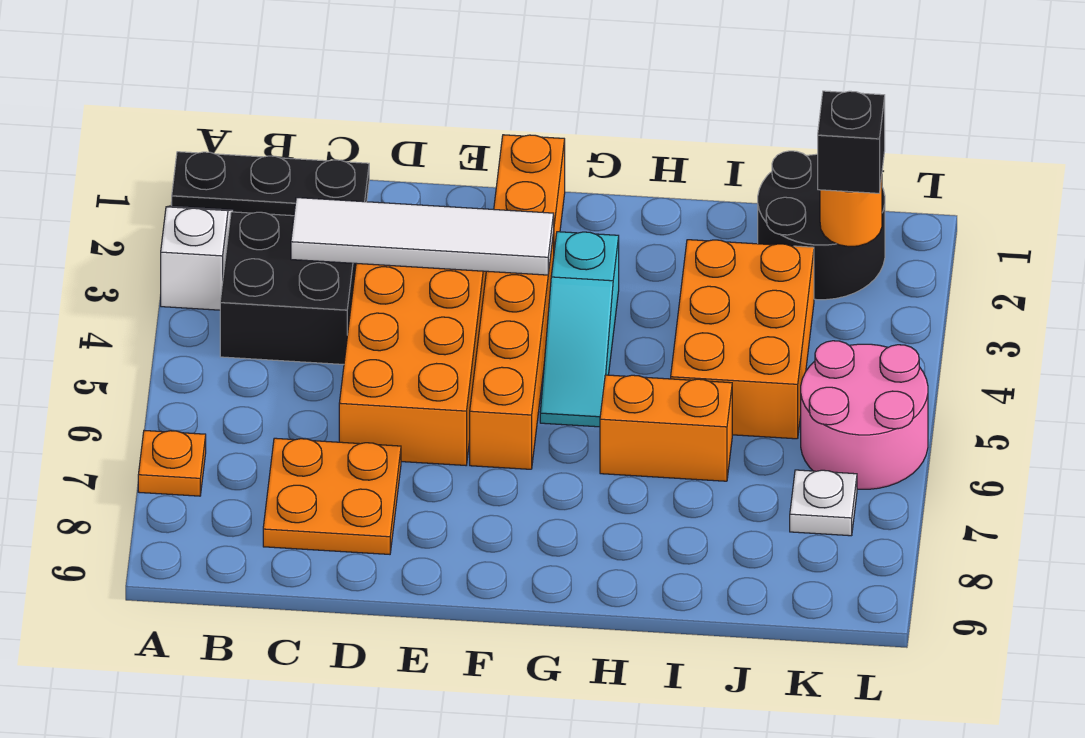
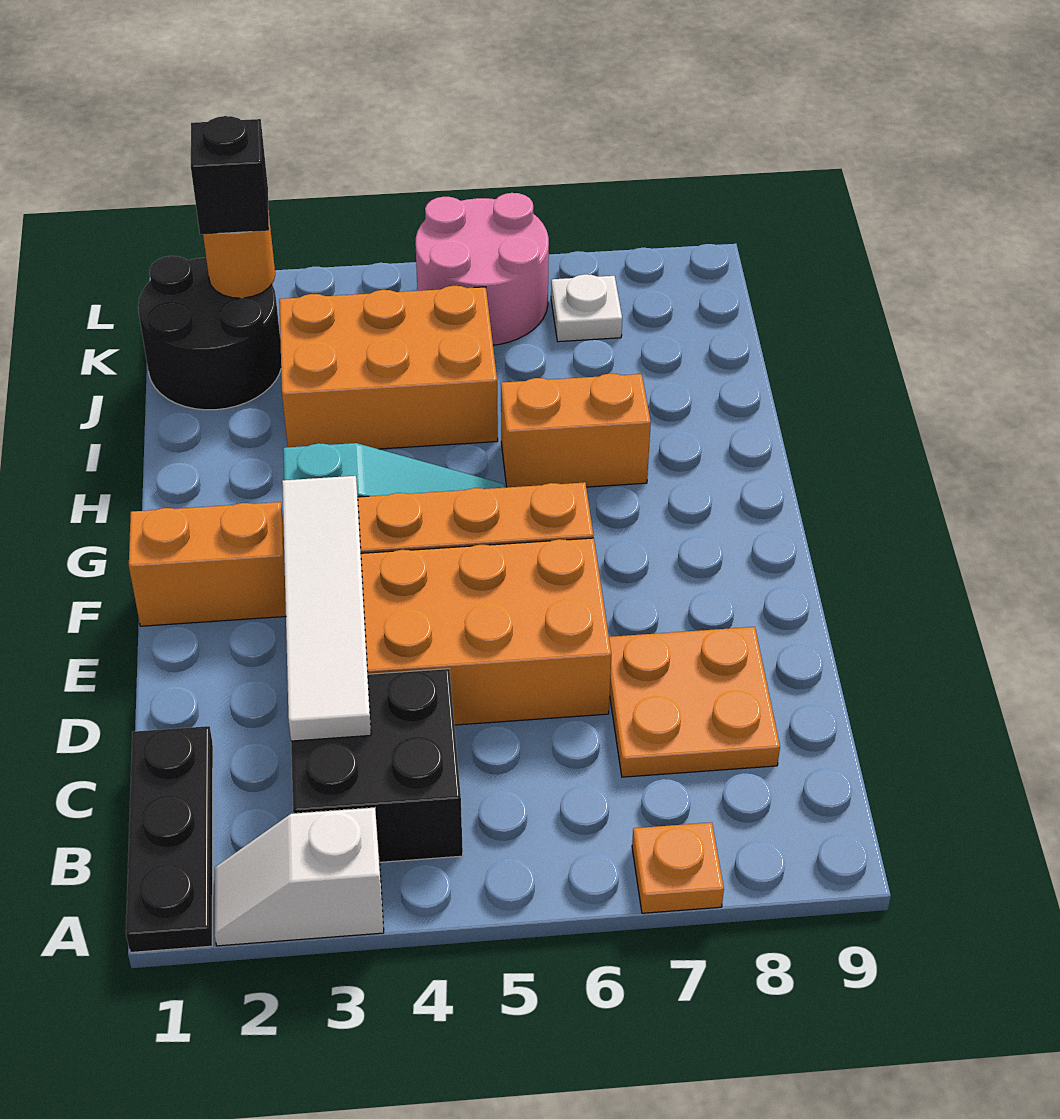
orange brick H6:I6 level 1 -> orange brick H6:H7 level 1

